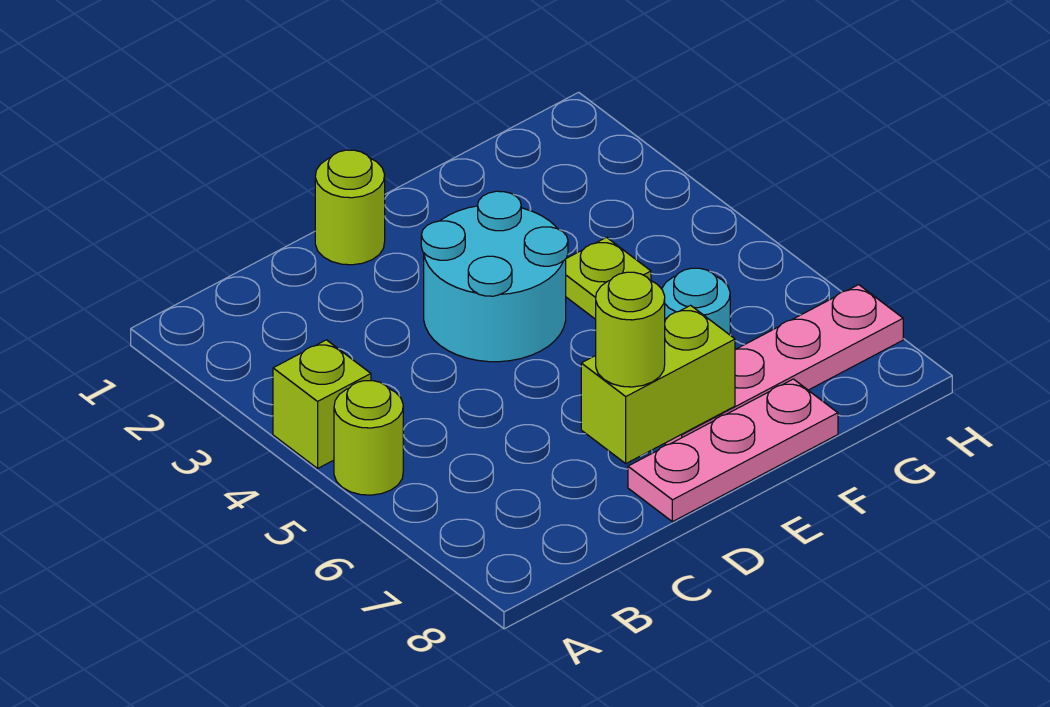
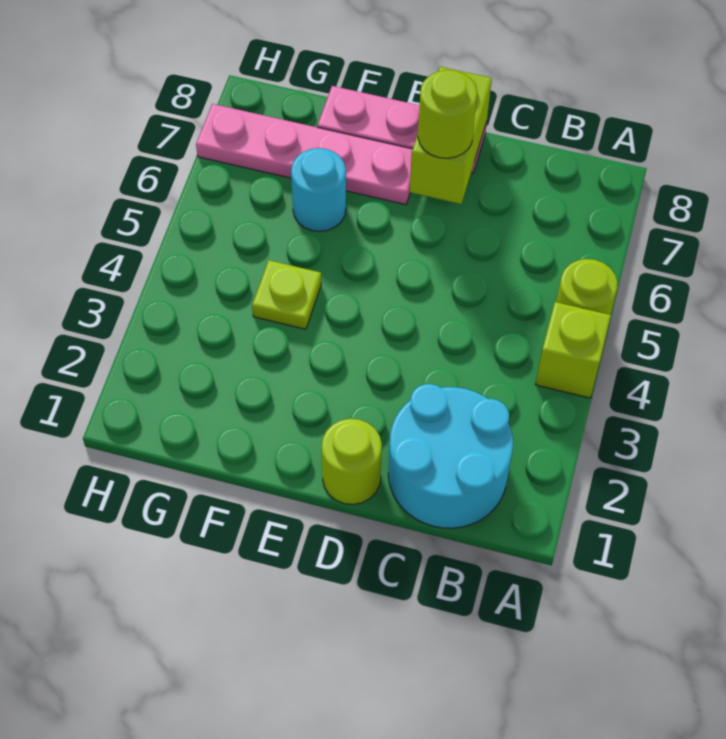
cyan round brick D3:E4 level 1 -> cyan round brick B1:C2 level 1
lime brick D7:E7 level 2 -> lime brick D7:D8 level 2

